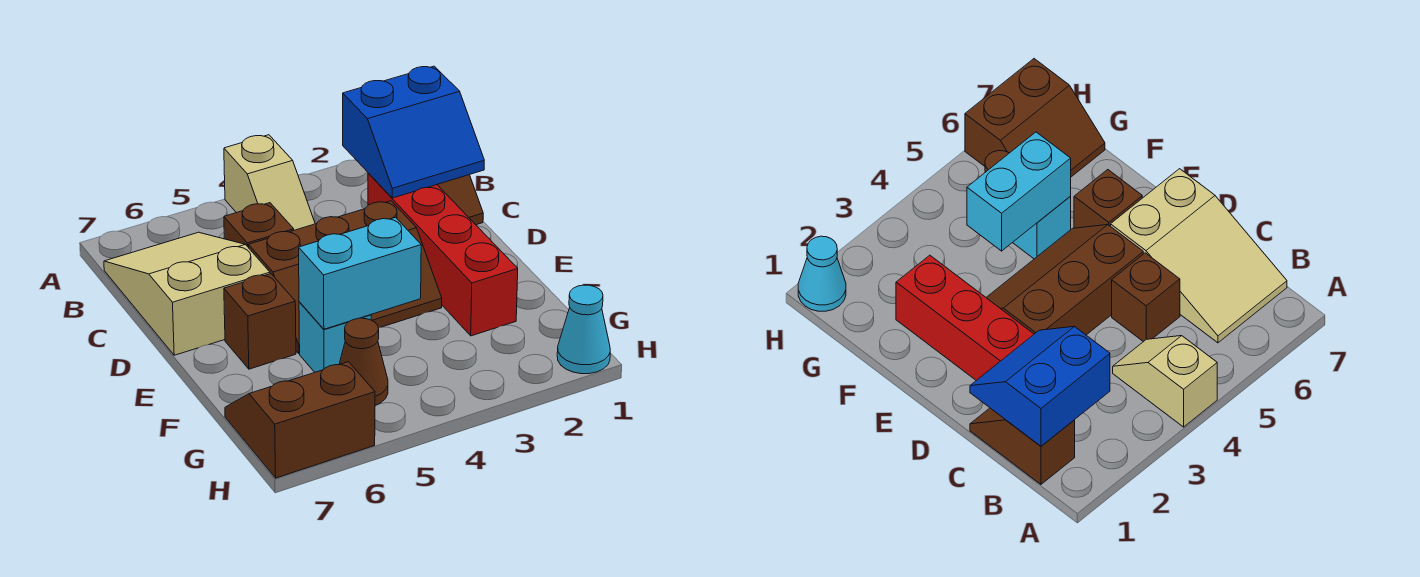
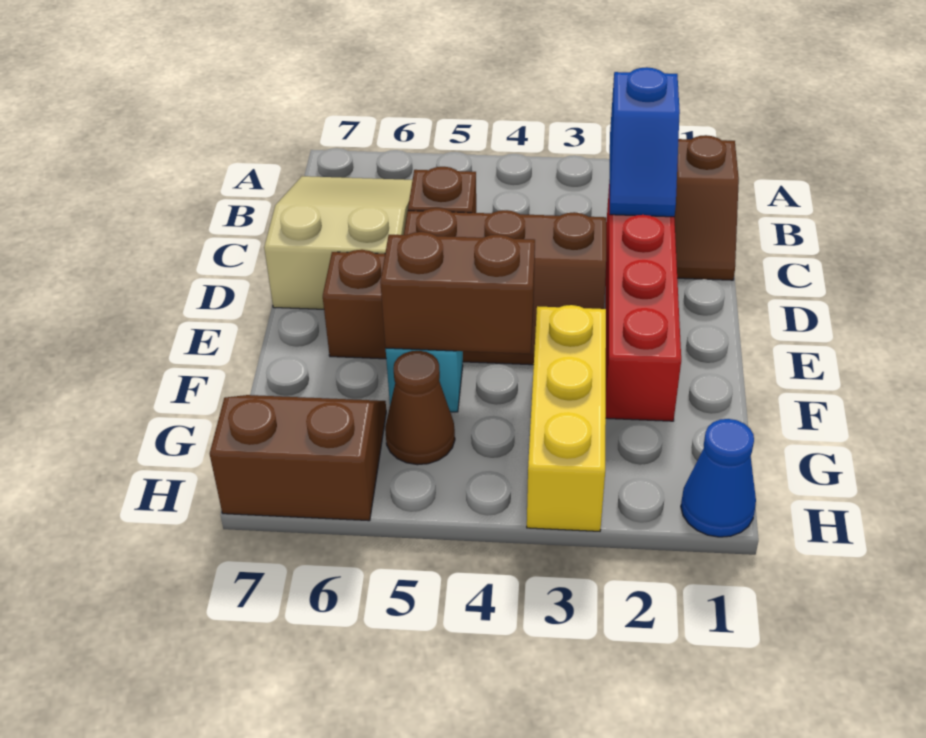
tan slope A4:B4 level 1 top A -> none
blue slope B1:C2 level 2 top B -> blue slope B2:C2 level 2 top B
none -> yellow brick F3:H3 level 1
cyan brick F4:F5 level 2 -> brown brick F4:F5 level 2
cyan cone H1 level 1 -> blue cone H1 level 1

